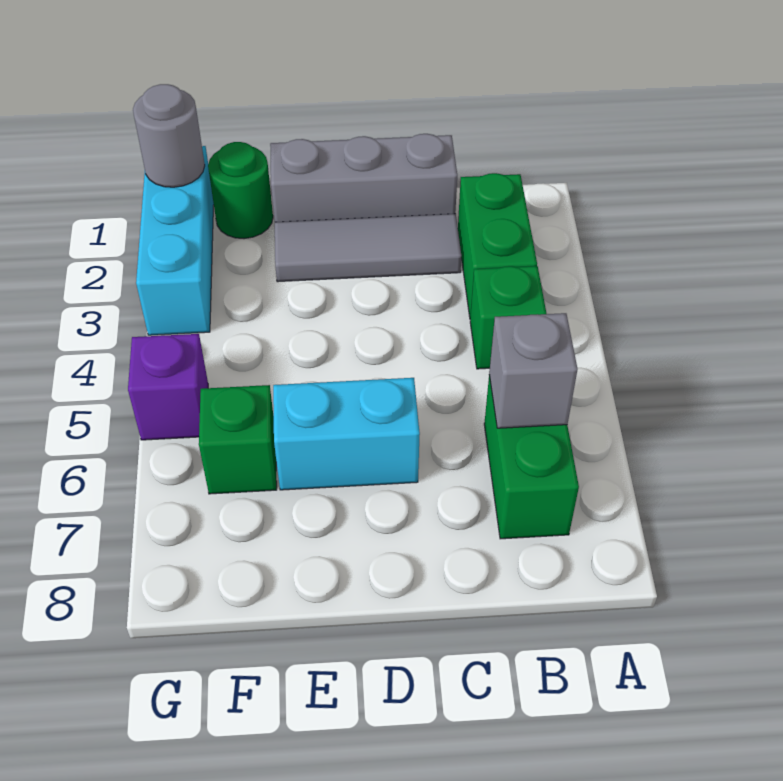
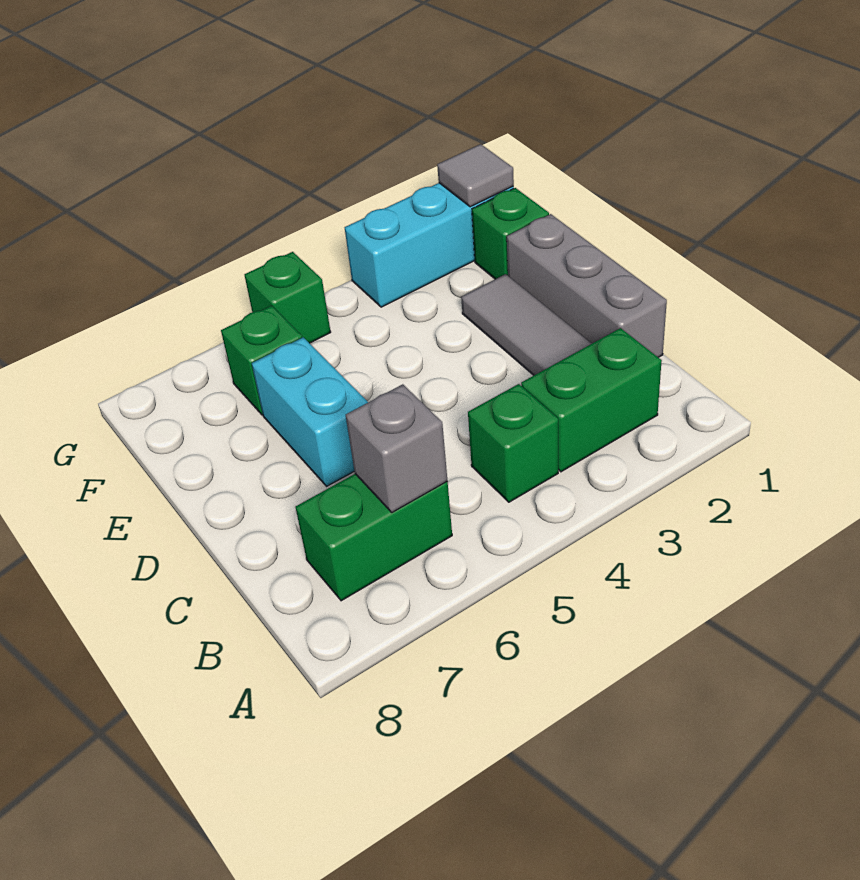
green round brick F1 level 1 -> green brick F1 level 1
grey round brick G1 level 2 -> grey tile G1 level 2
purple brick G5 level 1 -> green brick G5 level 1

